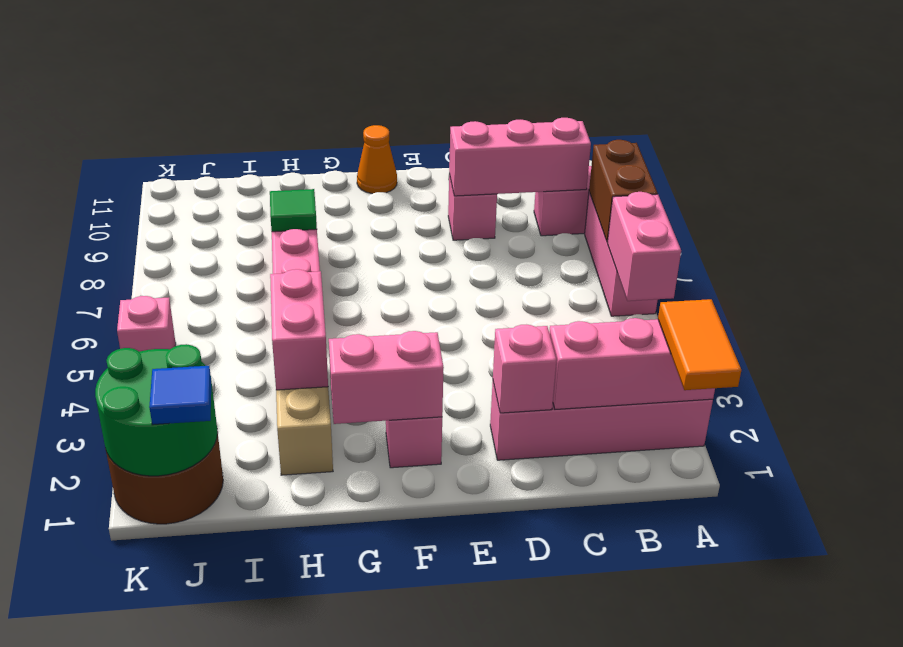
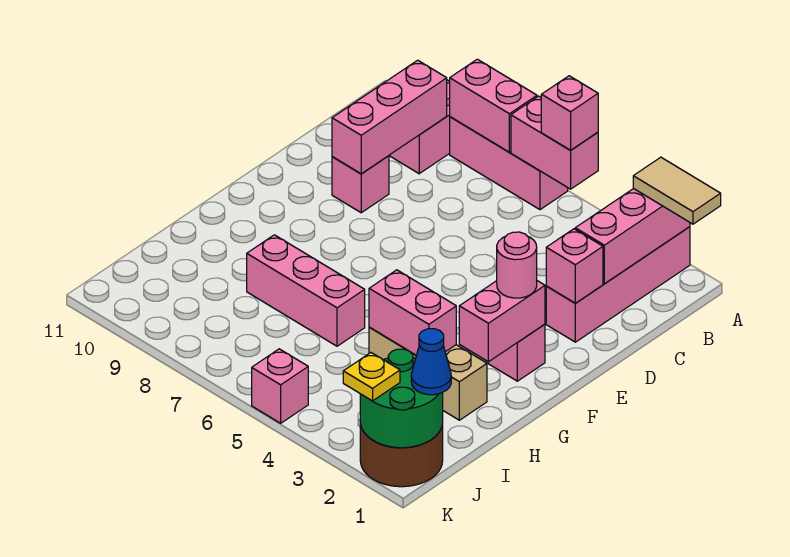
orange tile A1:A2 level 3 -> tan tile A1:A2 level 3
none -> pink brick A5 level 3
brown brick A7:A8 level 2 -> pink brick A7:A8 level 2
none -> pink round brick F2 level 3
orange cone F11 level 1 -> none
green tile H8 level 2 -> none
blue tile J1 level 3 -> blue cone J1 level 3
none -> yellow plate K2 level 3

